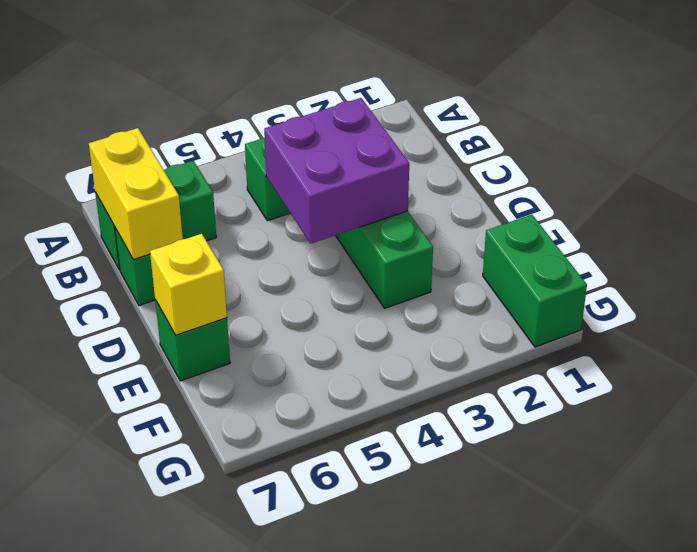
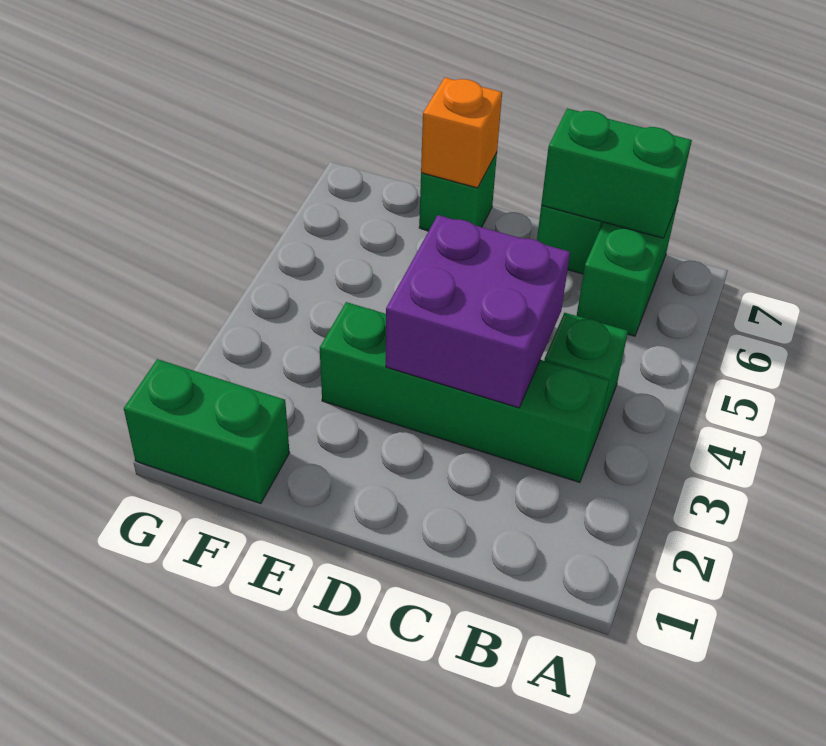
yellow brick B7:C7 level 2 -> green brick B7:C7 level 2
yellow brick E7 level 2 -> orange brick E7 level 2

